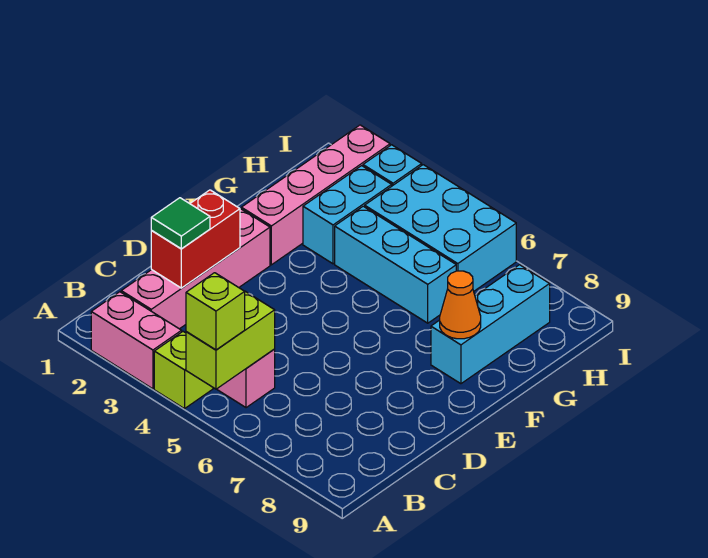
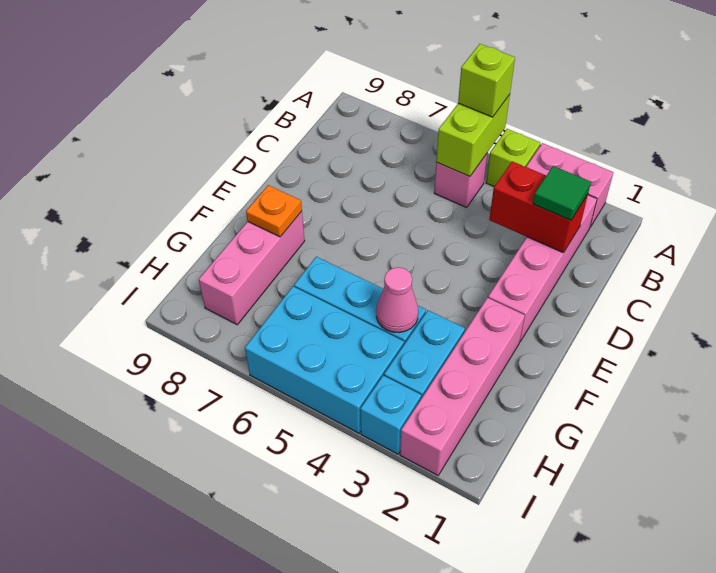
red brick C2:D2 level 2 -> red brick C2:C3 level 2
cyan brick F8:H8 level 1 -> pink brick F8:H8 level 1
orange cone F8 level 2 -> orange plate F8 level 2
none -> pink cone G4 level 2

